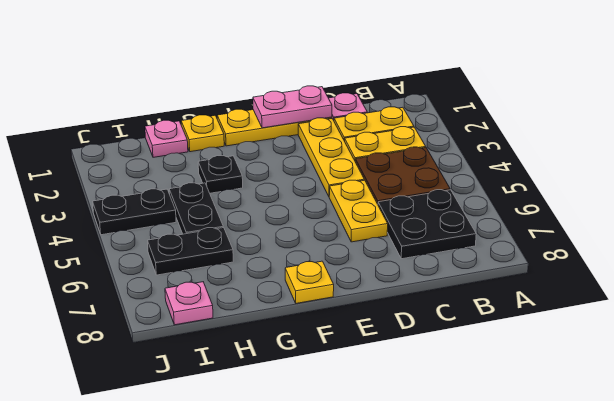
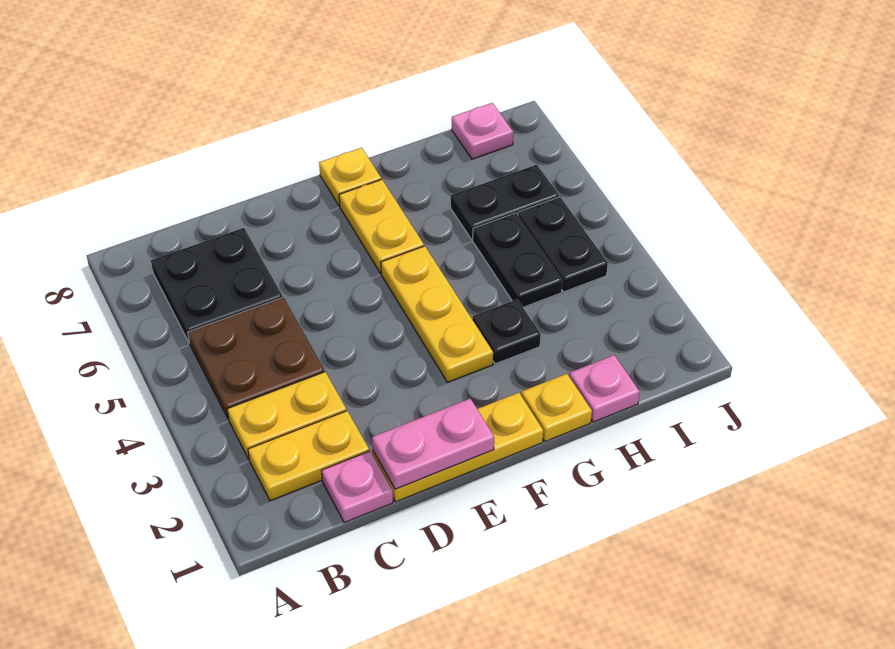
yellow plate D2:D4 level 1 -> yellow plate F3:F5 level 1
yellow plate D5:D6 level 1 -> yellow plate F6:F7 level 1
black plate I4:J4 level 1 -> black plate I4:I5 level 1

